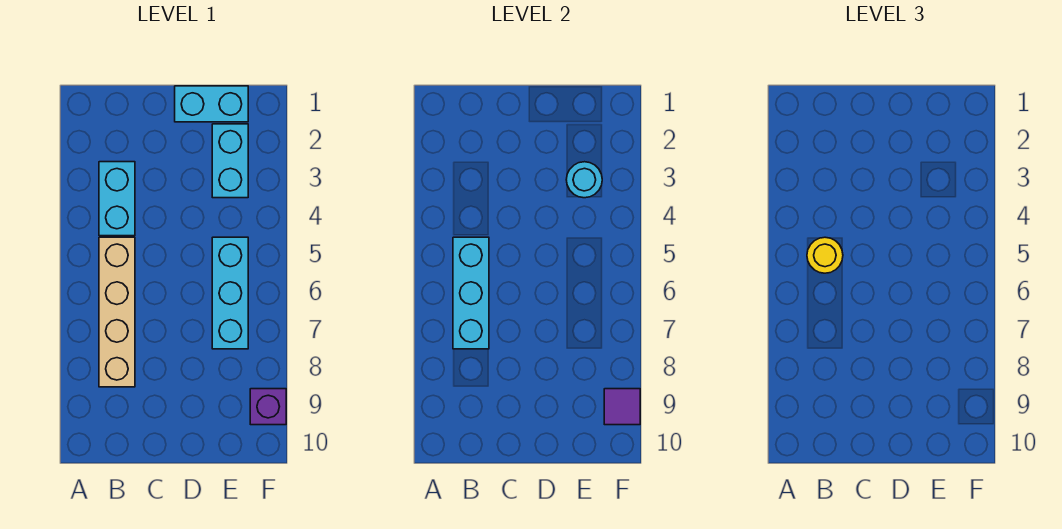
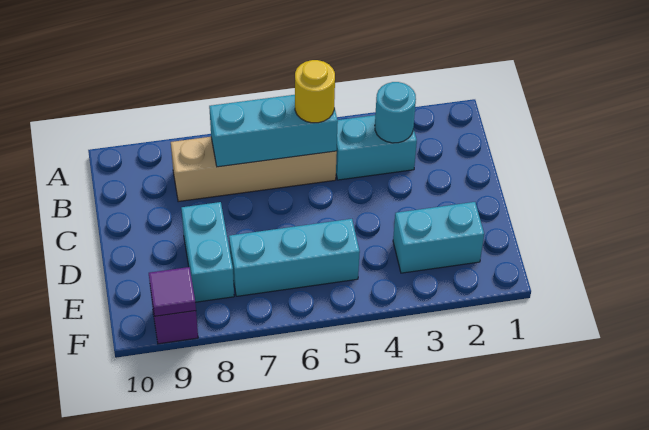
cyan brick D1:E1 level 1 -> cyan brick D8:E8 level 1
cyan round brick E3 level 2 -> cyan round brick B3 level 2

